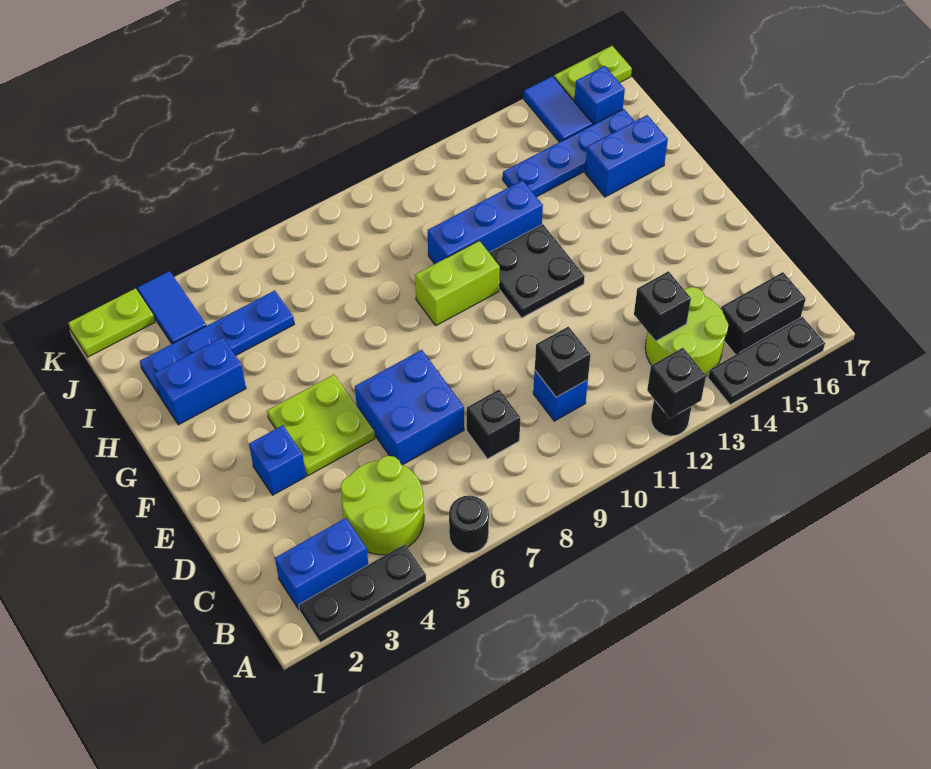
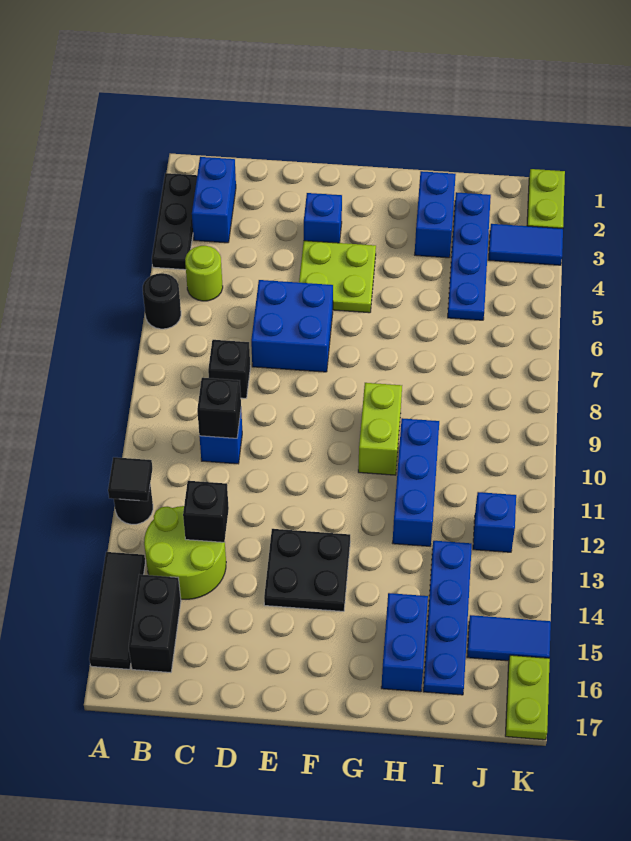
black brick A12 level 2 -> black tile A12 level 2
black plate A14:A16 level 1 -> black tile A14:A16 level 1
lime round brick B4:C5 level 1 -> lime round brick B5 level 1
black plate F11:G12 level 1 -> black plate E13:F14 level 1
blue brick J16 level 1 -> blue brick J12 level 1

